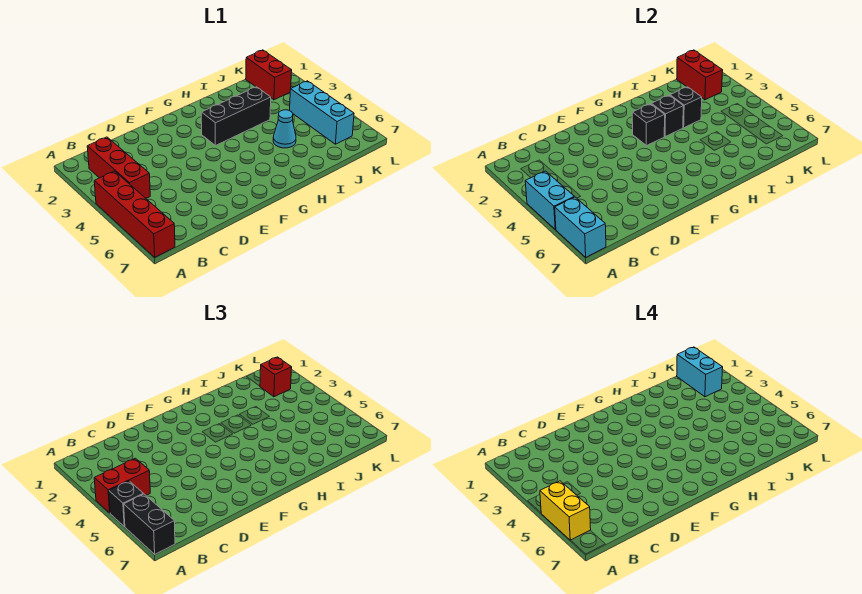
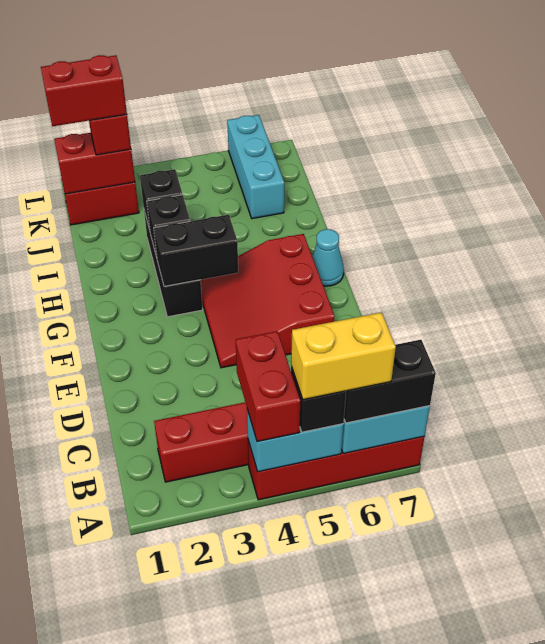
none -> red slope E4:G6 level 1 top 6
black brick G3 level 2 -> black brick G3:G4 level 2
cyan cone I5 level 1 -> cyan cone G7 level 1
cyan brick K1:K2 level 4 -> red brick K1:K2 level 4
cyan brick K4:K6 level 1 -> cyan brick J6:L6 level 1

